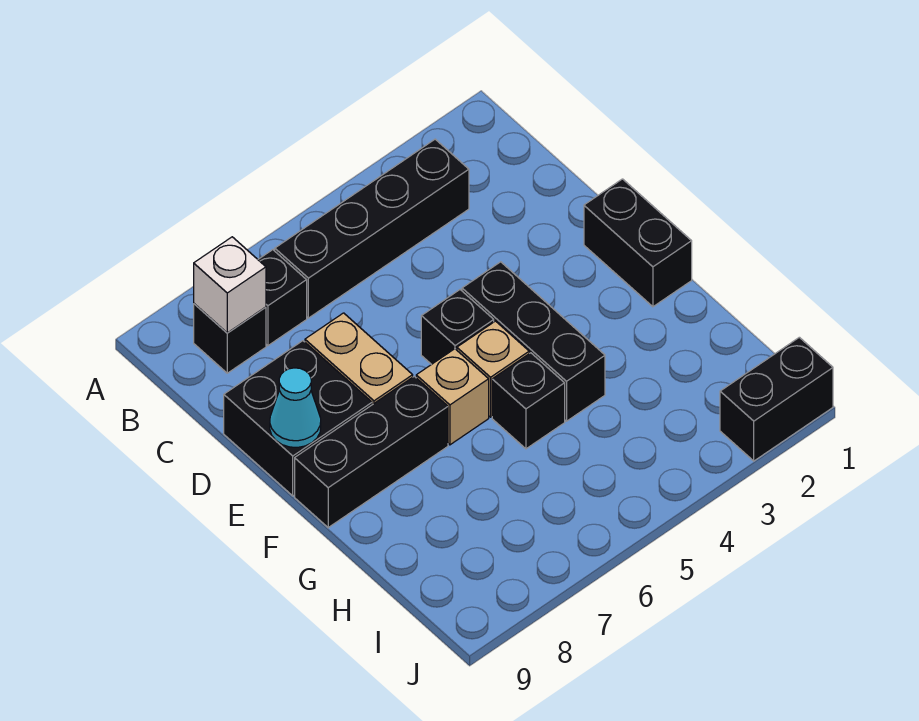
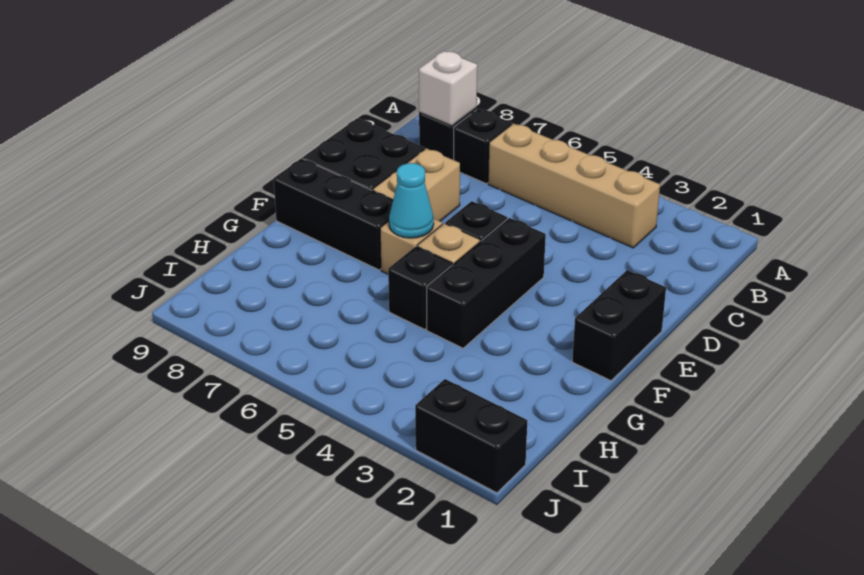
black brick B3:B6 level 1 -> tan brick B3:B6 level 1
cyan cone E9 level 2 -> cyan cone F6 level 2

